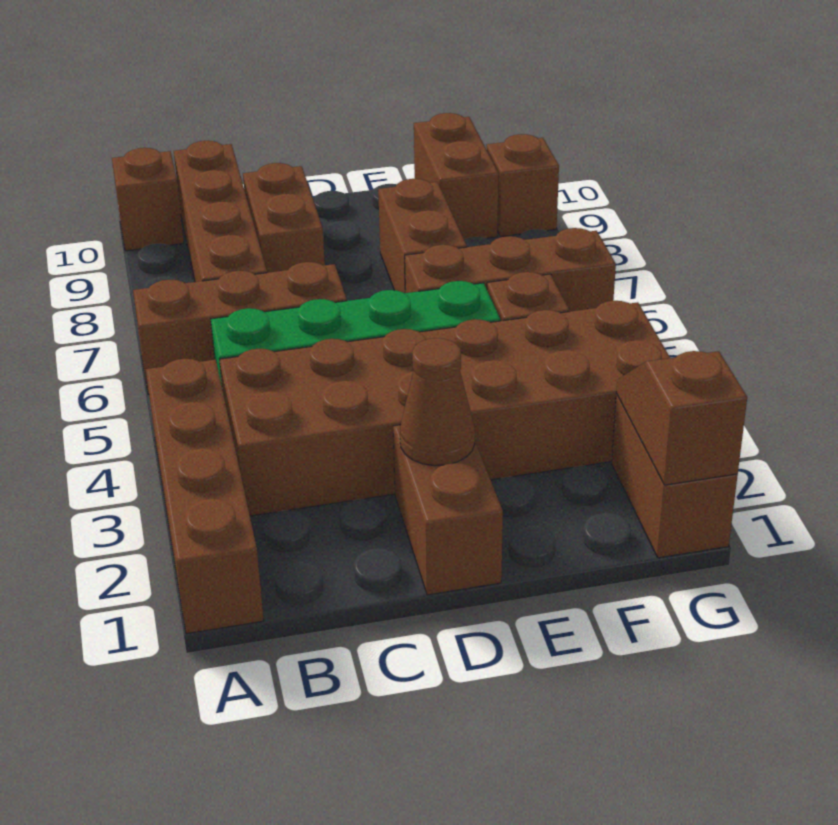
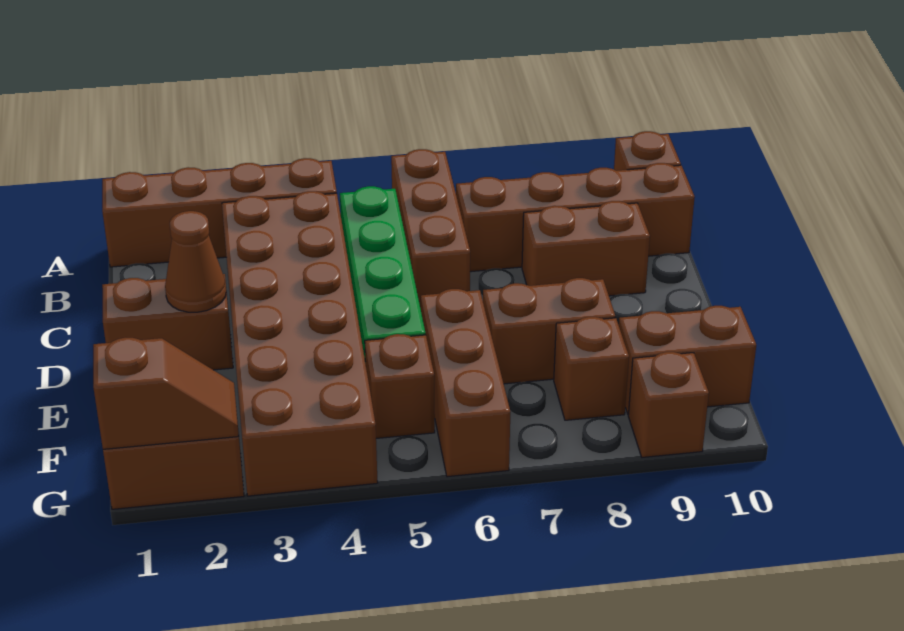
none -> brown brick F8 level 1

